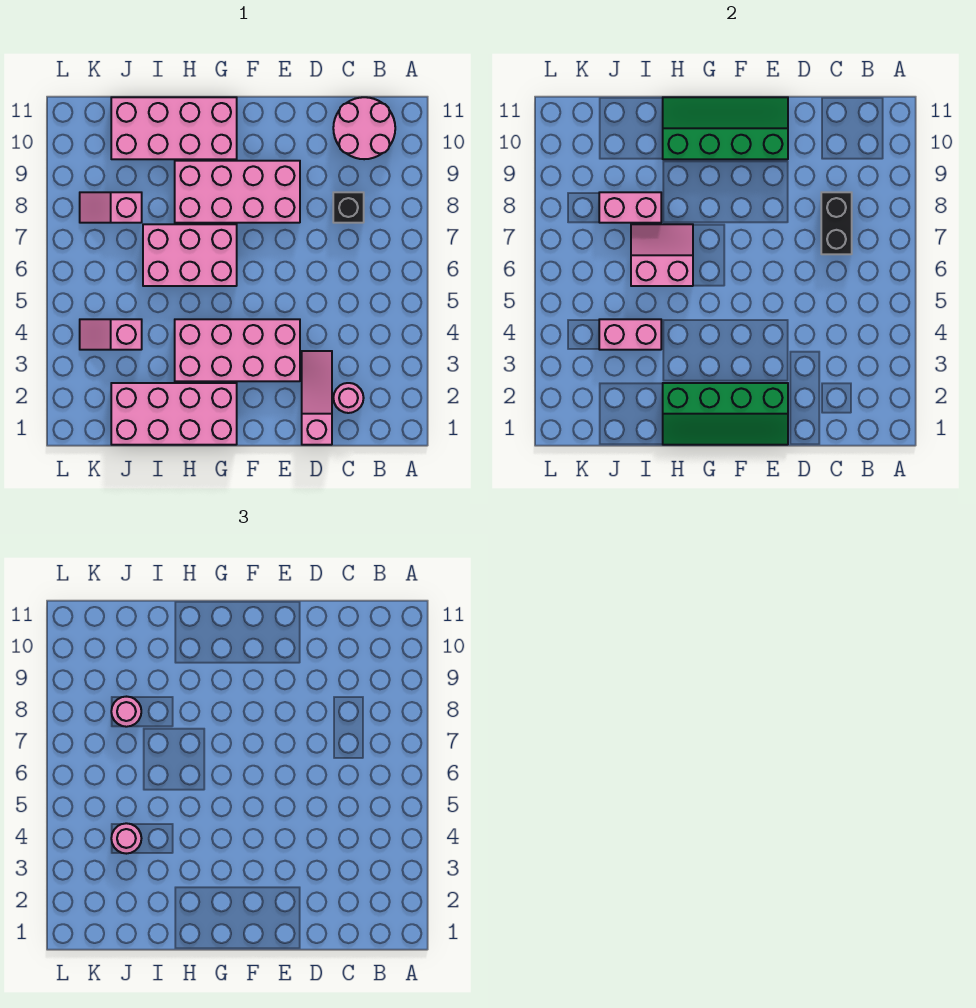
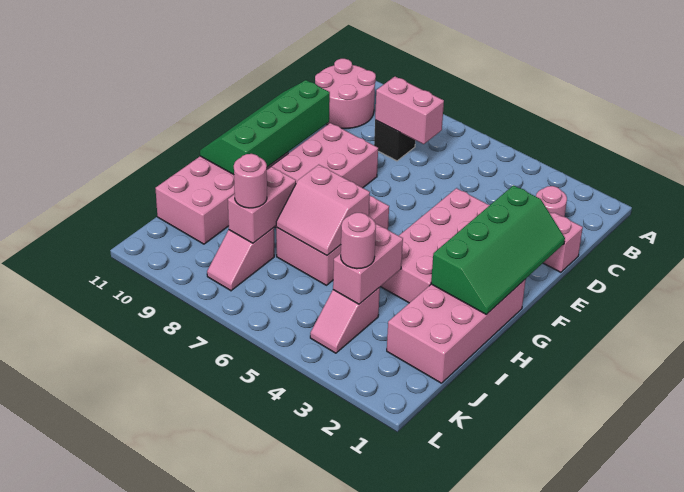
black brick C7:C8 level 2 -> pink brick C7:C8 level 2
pink slope H6:I7 level 2 top 6 -> pink slope H6:I7 level 2 top H

